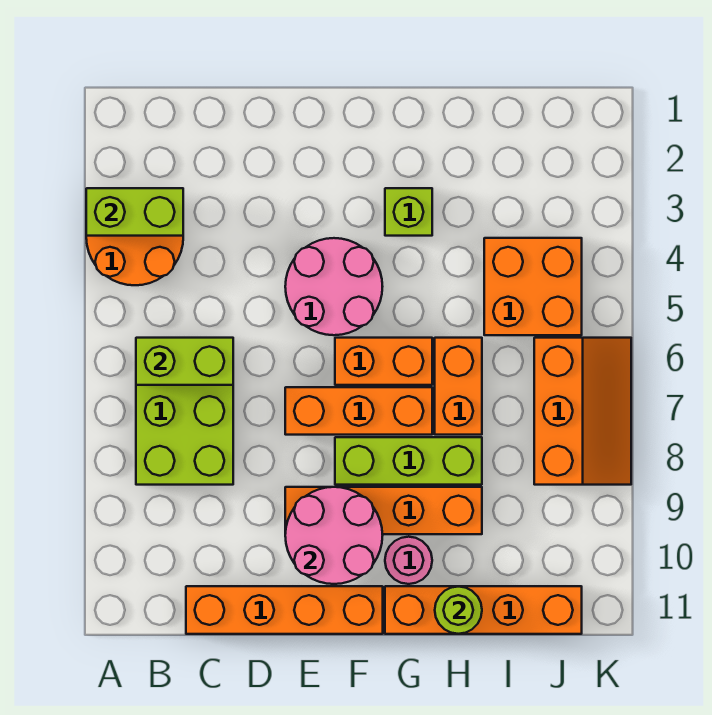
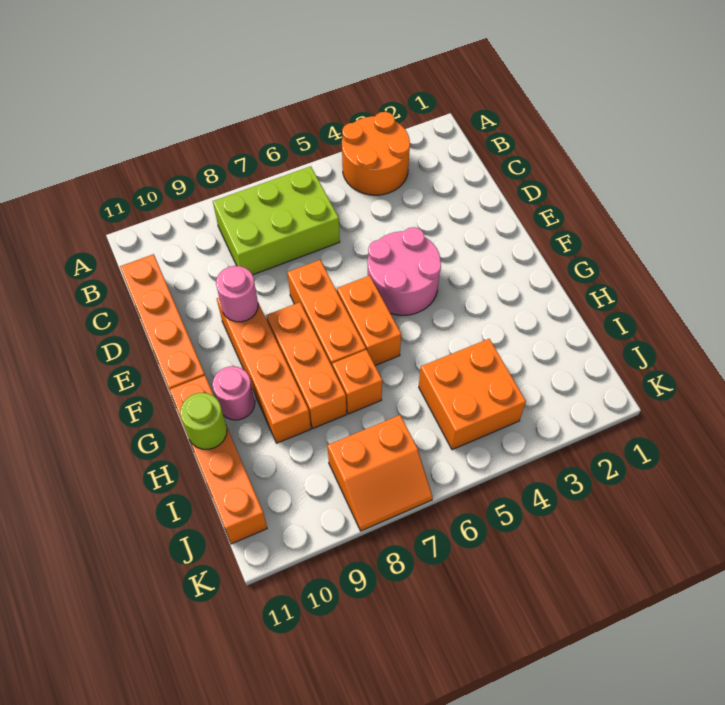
lime brick A3:B3 level 2 -> none
lime brick B6:C6 level 2 -> none
pink round brick E9:F10 level 2 -> pink round brick E9 level 2
lime brick F8:H8 level 1 -> orange brick F8:H8 level 1
lime brick G3 level 1 -> none
orange brick H6:H7 level 1 -> orange brick H7 level 1
orange slope J6:K8 level 1 top J -> orange slope J7:K8 level 1 top J

